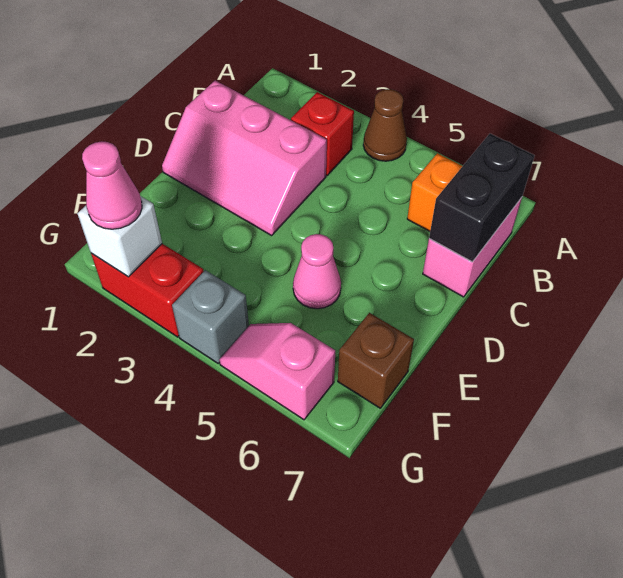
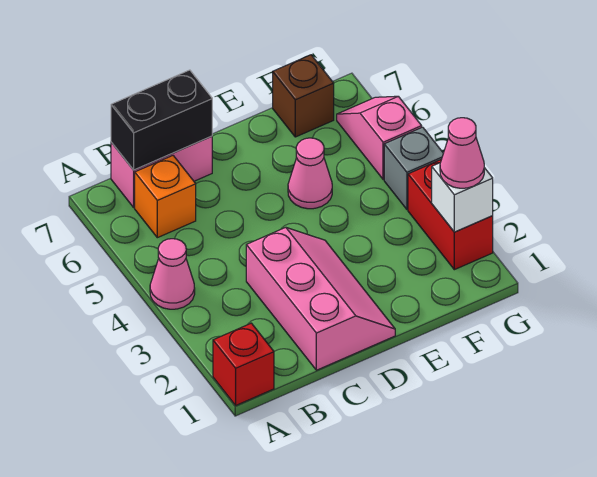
brown cone A4 level 1 -> pink cone A4 level 1
red brick B3 level 1 -> red brick A1 level 1
pink slope G5:G6 level 1 top 6 -> pink slope G5:G6 level 1 top 5

